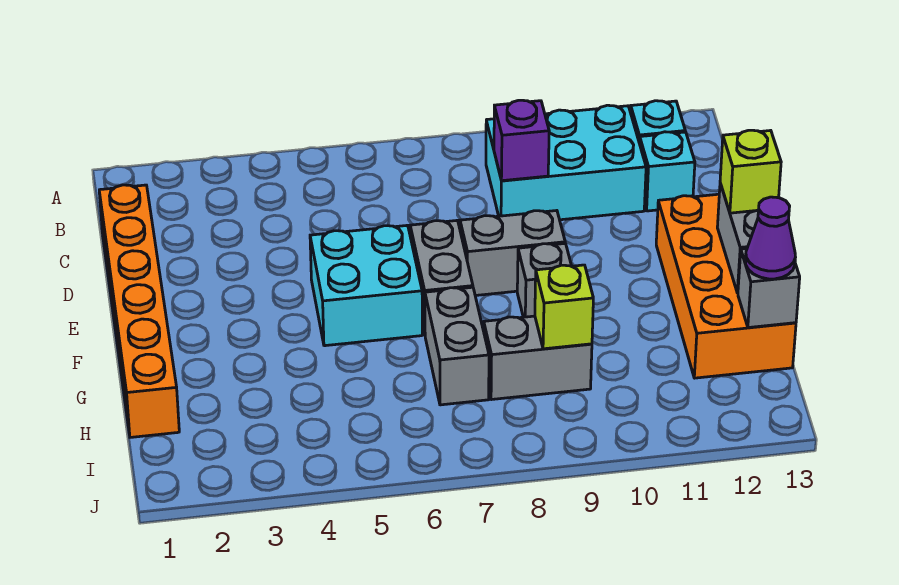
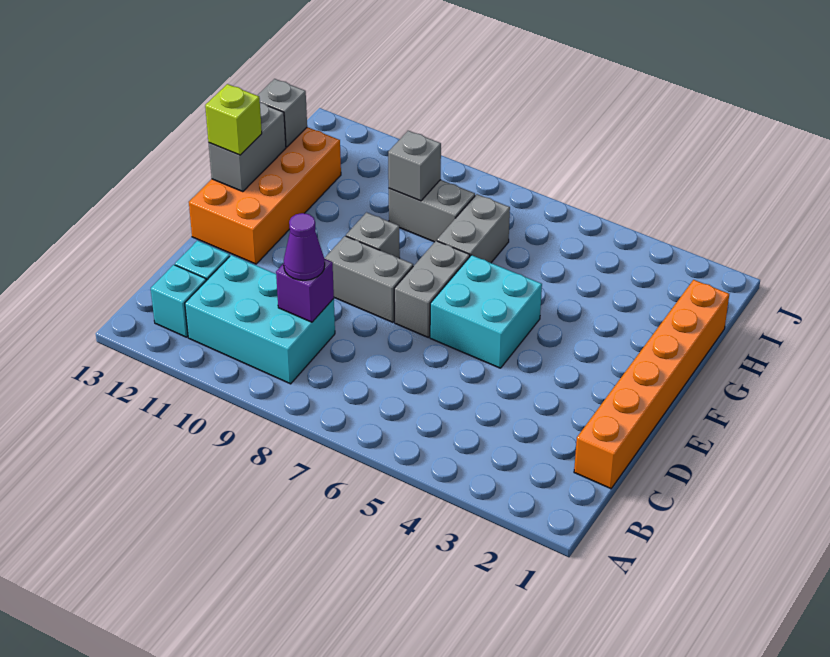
lime brick H9 level 2 -> grey brick H9 level 2
purple cone H13 level 3 -> purple cone C9 level 3

